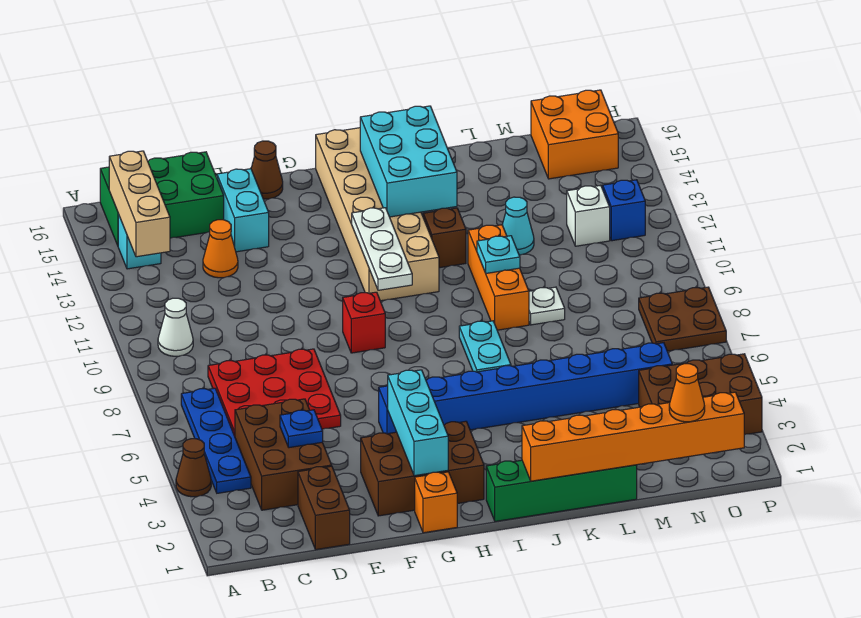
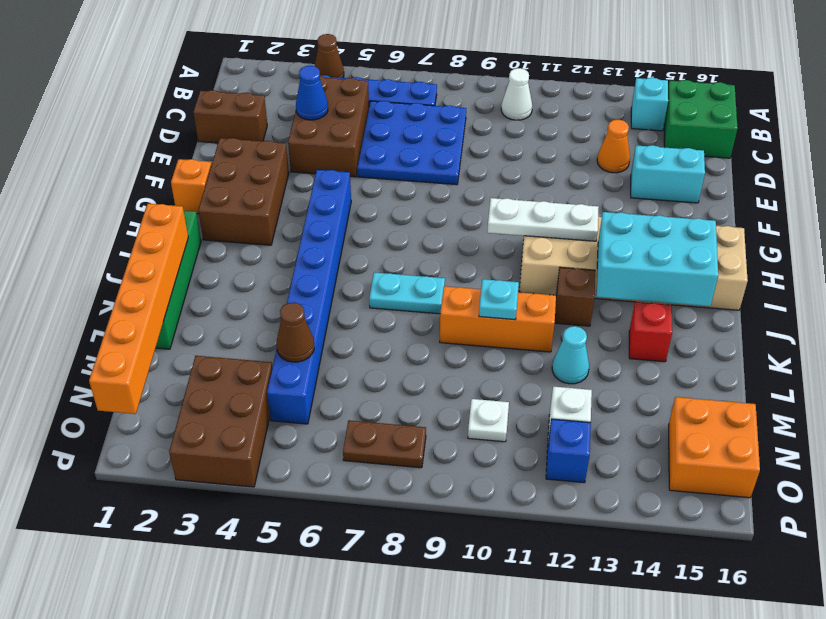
tan brick B13:B15 level 2 -> none
green brick B15:D16 level 1 -> green brick B15:C16 level 1
brown brick C3:D5 level 1 -> brown brick C4:E5 level 1
red plate C6:E8 level 1 -> blue plate C6:E8 level 1
blue plate D4 level 2 -> blue cone D4 level 2
brown cone F16 level 1 -> brown cone M5 level 2
cyan brick G2:G4 level 2 -> none
red brick G9 level 1 -> red brick K14 level 1
white plate L9 level 1 -> white plate N10 level 1
orange cone N1 level 3 -> none
brown plate O7:P8 level 1 -> brown plate O7:O8 level 1

